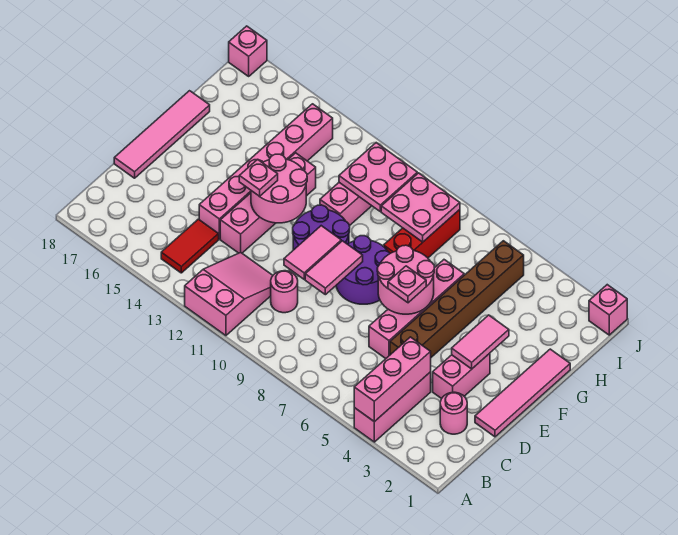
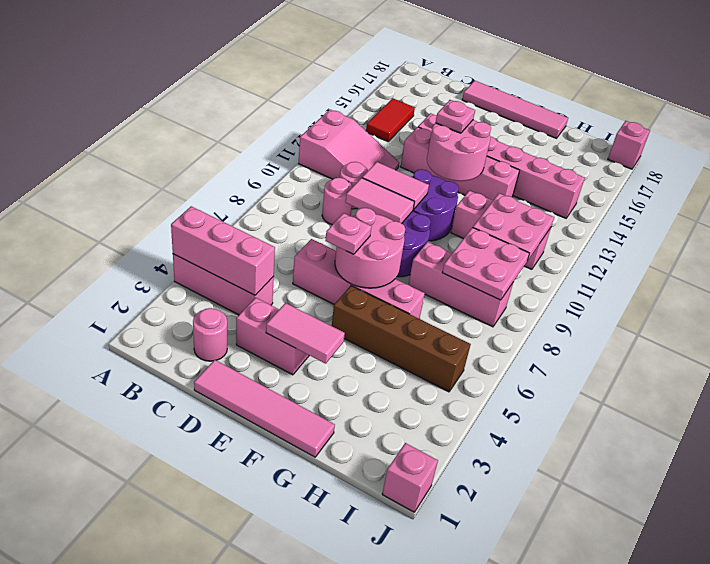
red tile B14:C14 level 1 -> red tile B14:B15 level 1
none -> pink round brick C9 level 1
brown brick D5:I5 level 1 -> brown brick F5:I5 level 1
red brick G8:I8 level 1 -> pink brick G8:I8 level 1

